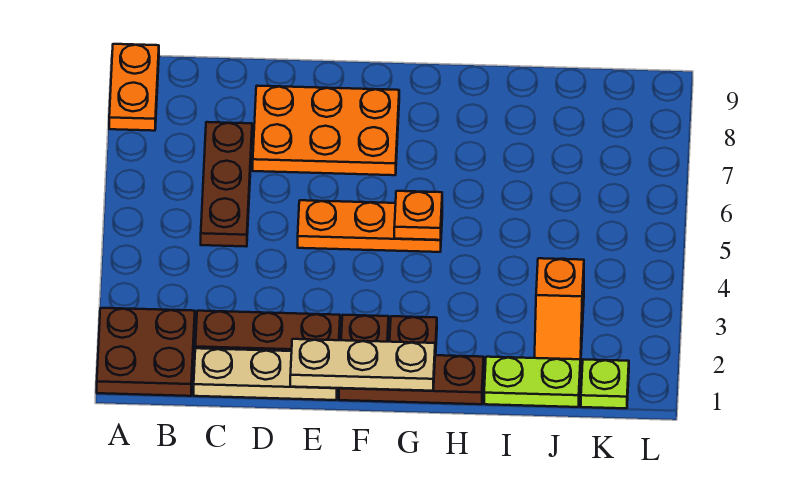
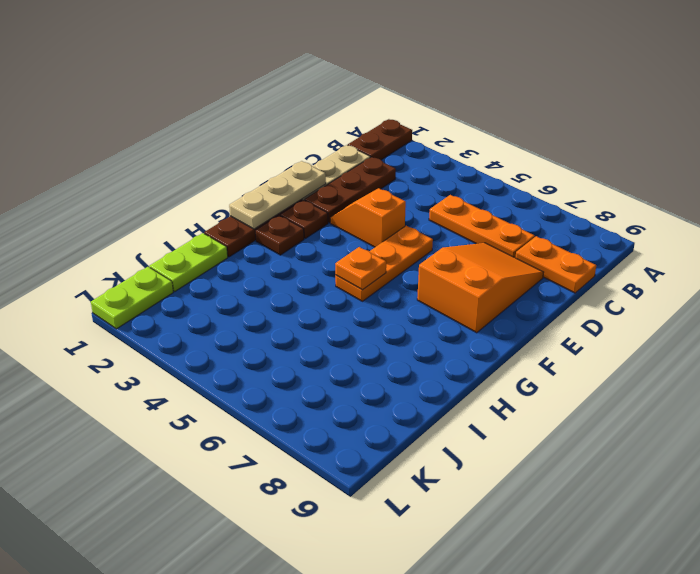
brown plate A1:B2 level 1 -> brown plate A1:B1 level 1
orange plate A8:A9 level 1 -> orange plate C8:C9 level 1
brown plate C5:C7 level 1 -> orange plate C5:C7 level 1
orange plate D7:F8 level 1 -> orange slope D7:F8 level 1 top F
orange slope J2:J3 level 1 top 3 -> orange slope E3:E4 level 1 top 4
lime plate K1 level 1 -> lime plate K1:L1 level 1

